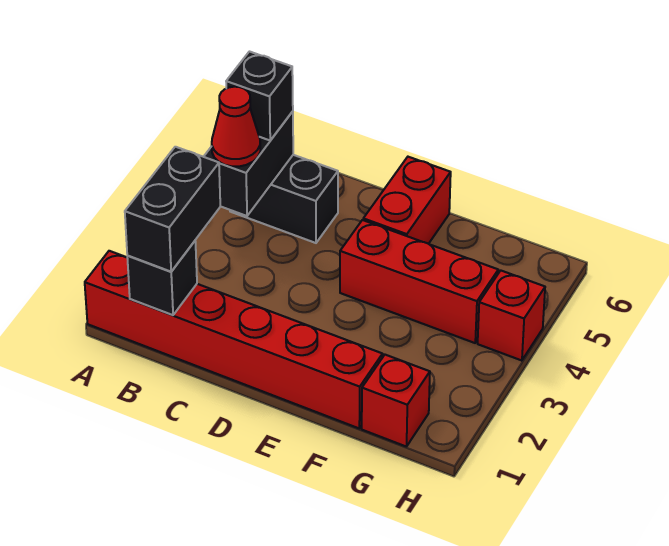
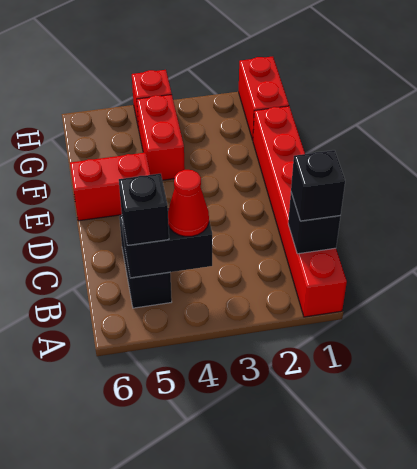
black brick B1:B2 level 3 -> black brick B1 level 3
red brick E4:G4 level 1 -> red brick F4:G4 level 1
red brick G1 level 1 -> red brick G1:H1 level 1

